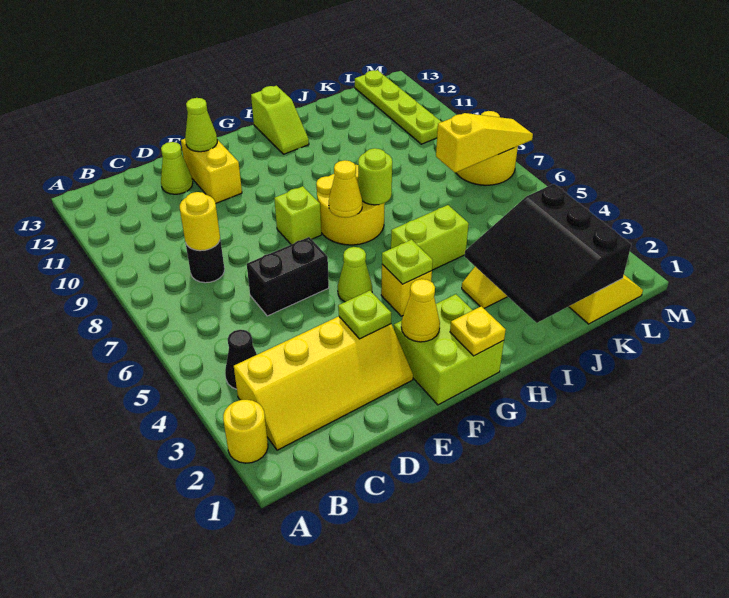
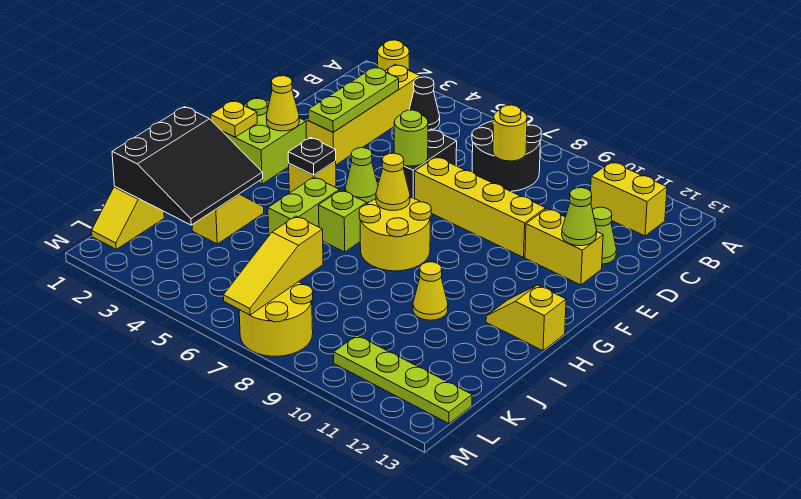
none -> yellow brick B11:B12 level 1
black round brick C8 level 1 -> black round brick B7:C8 level 1
lime plate E3 level 2 -> lime plate C3:E3 level 2
none -> yellow brick E7:E10 level 1
lime brick F8 level 1 -> lime brick H6 level 1
lime plate G4 level 2 -> black plate G4 level 2
lime round brick H7 level 2 -> lime round brick E6 level 2
lime slope H12:H13 level 1 top 13 -> yellow slope H12:H13 level 1 top 13
black slope I1:K3 level 2 top K -> black slope I1:K3 level 2 top 1
none -> yellow cone I10 level 1

